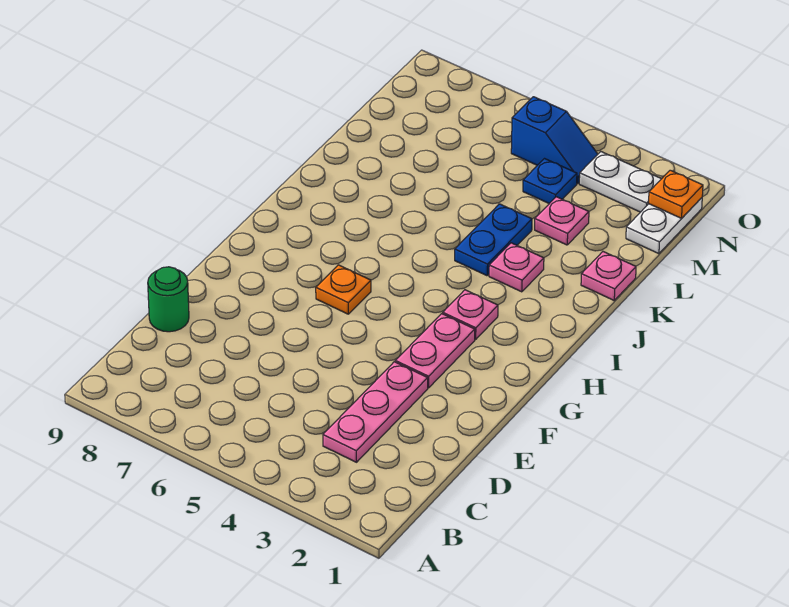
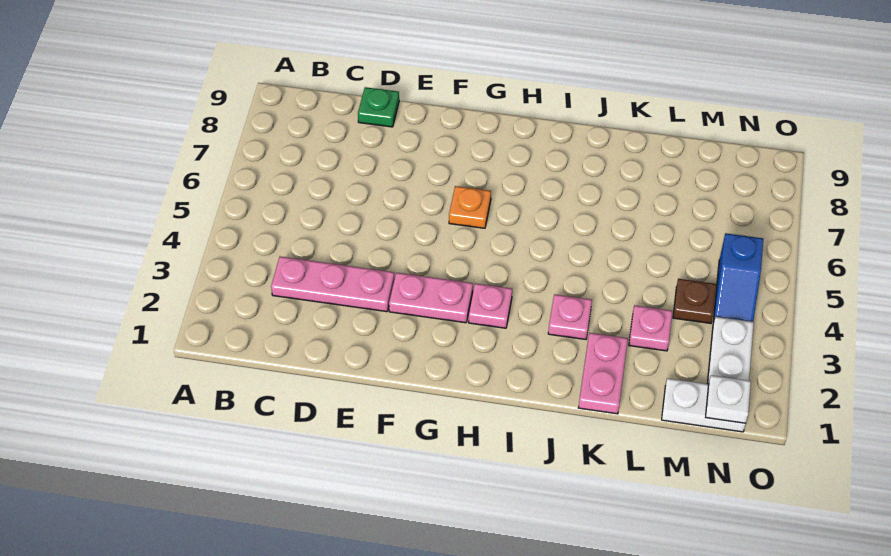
green round brick D9 level 1 -> green plate D9 level 1
blue plate J4:K4 level 1 -> none
pink plate K1 level 1 -> pink plate K1:K2 level 1
blue plate M4 level 1 -> brown plate M4 level 1
orange plate N1 level 2 -> white plate N1 level 2

